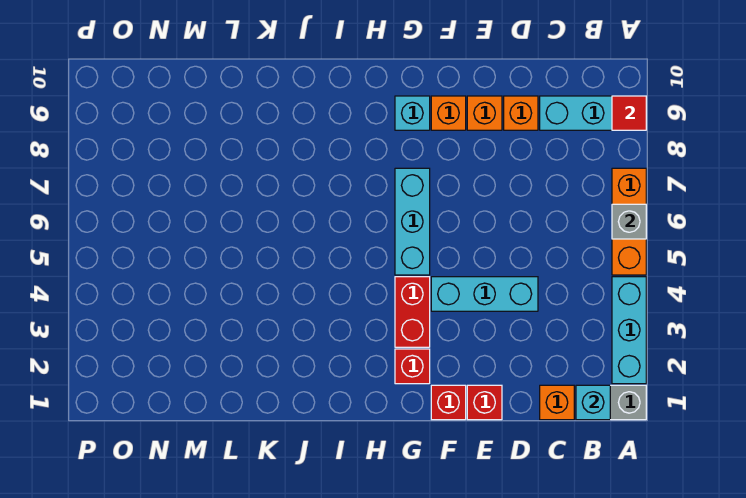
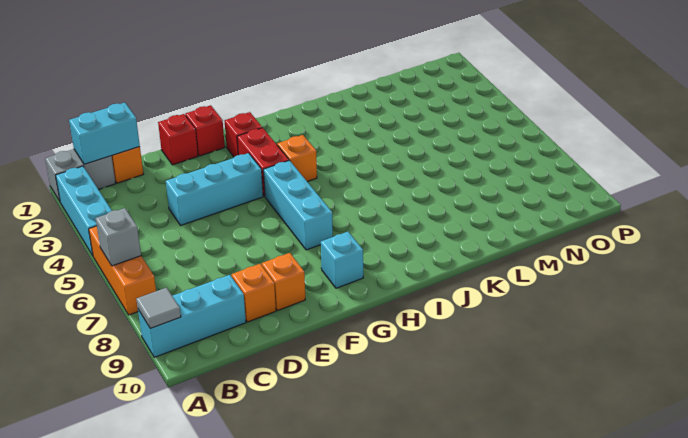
red tile A9 level 2 -> grey tile A9 level 2
cyan brick B1 level 2 -> cyan brick B1:C1 level 2
orange brick F9 level 1 -> orange brick H4 level 1

